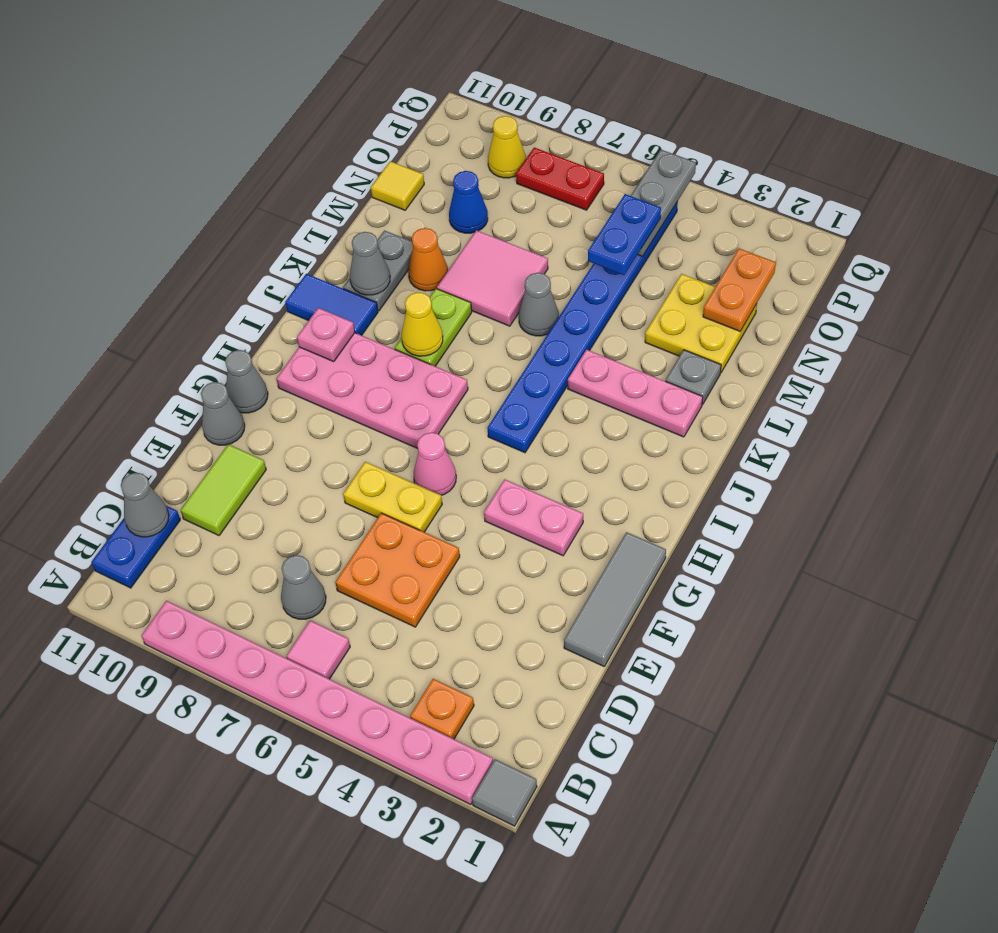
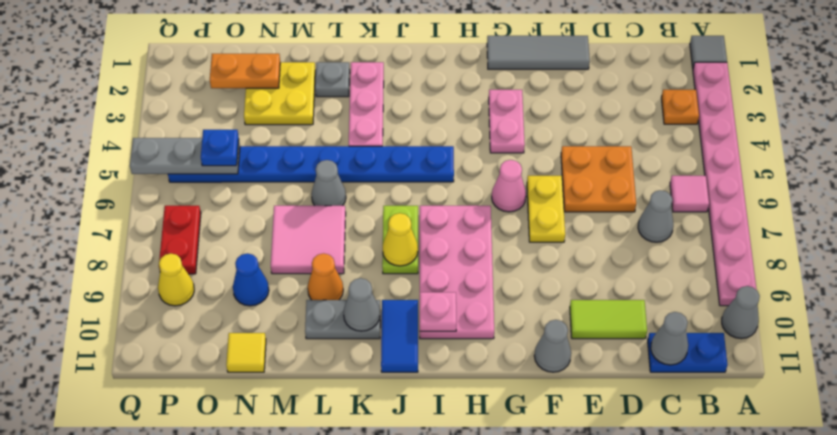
grey cone G11 level 1 -> grey cone A10 level 1
lime plate J8:K8 level 1 -> lime plate J7:J8 level 1
blue plate N5:O5 level 3 -> blue plate O5 level 3

